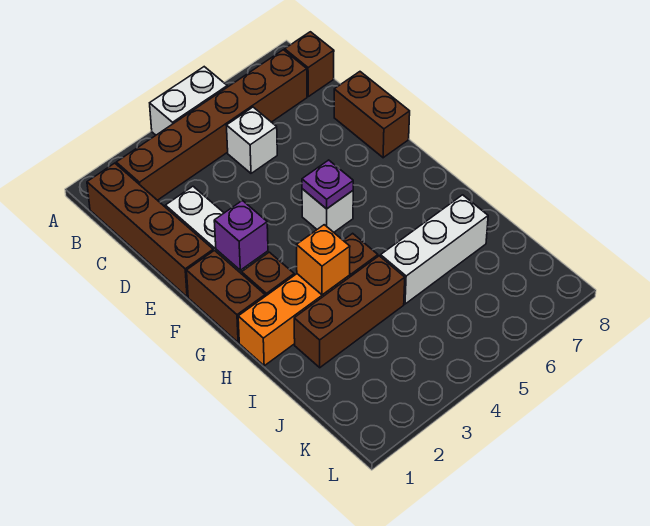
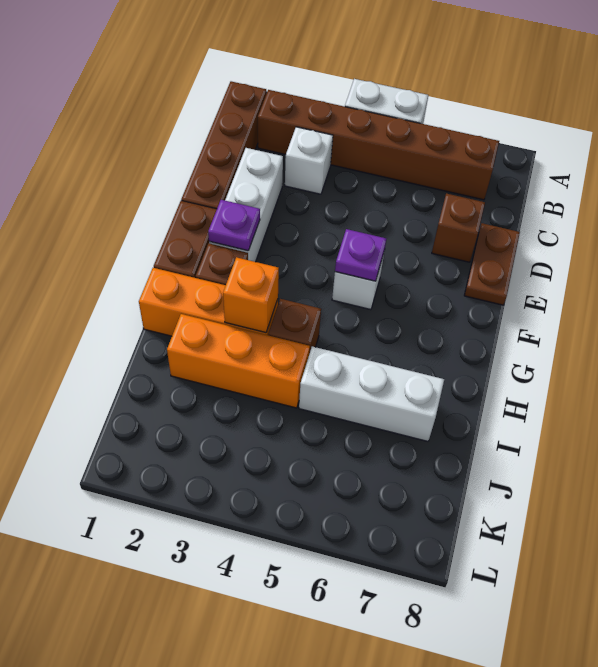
brown brick B8 level 1 -> brown brick D7 level 1
white brick C5 level 1 -> white brick C3 level 1
brown brick D8:E8 level 1 -> brown plate D8:E8 level 1
purple brick F2 level 2 -> purple plate F2 level 2
brown brick I2:I4 level 1 -> orange brick I2:I4 level 1

